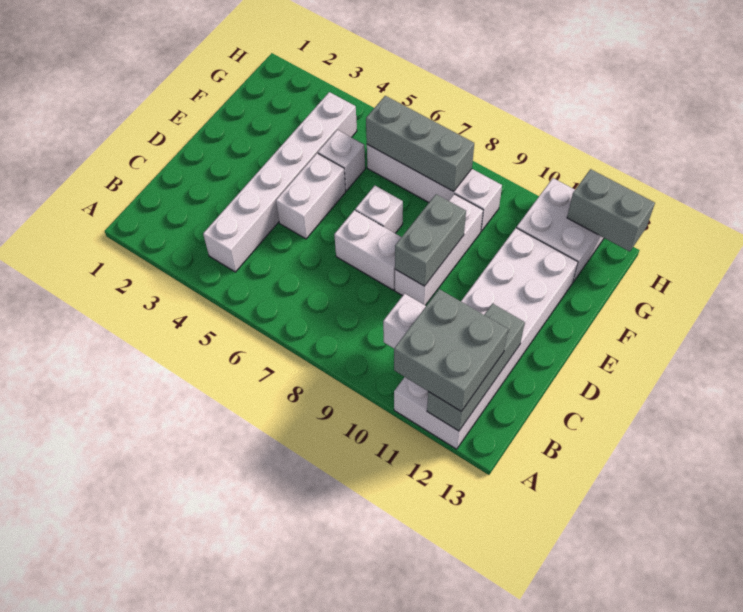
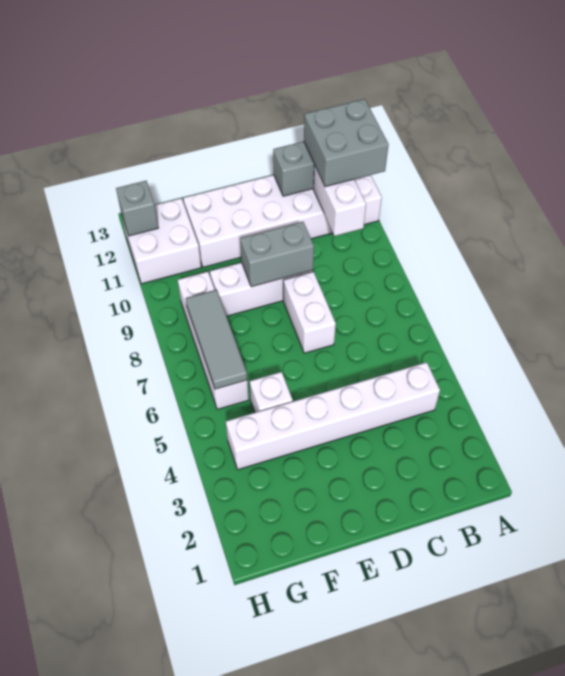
white brick D5:E5 level 1 -> none
white brick E7 level 1 -> none
grey brick G6:G8 level 2 -> grey tile G6:G8 level 2
grey brick H12:H13 level 2 -> grey brick H12 level 2

